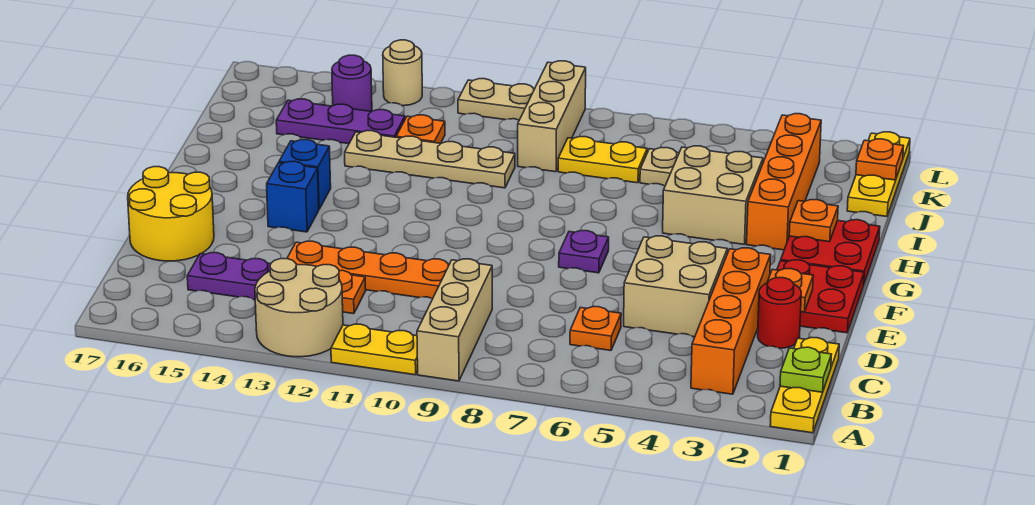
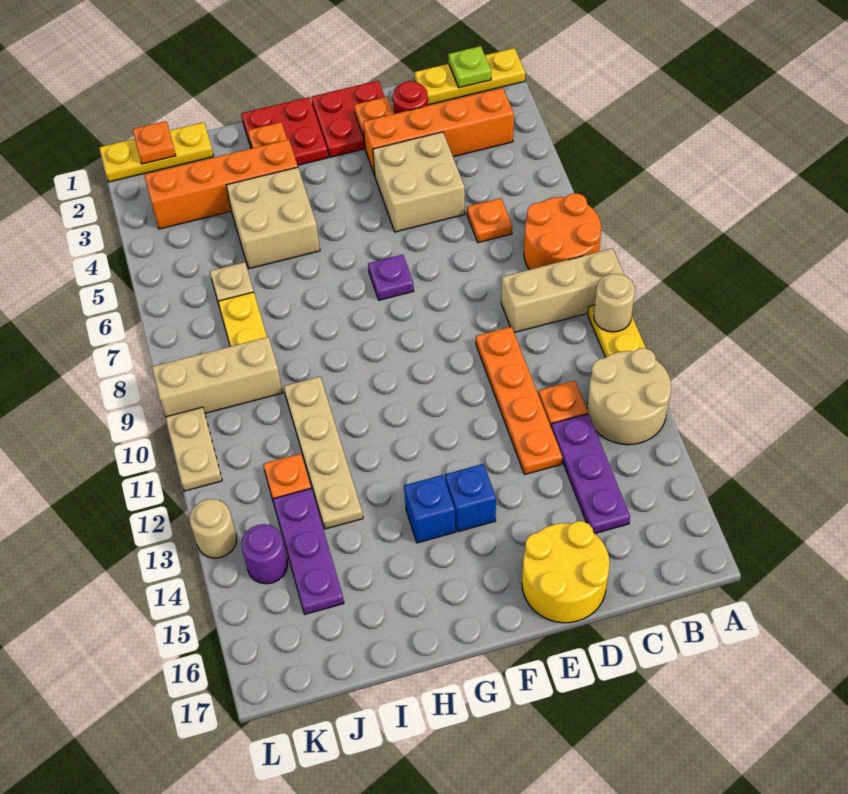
none -> orange round brick A7:B8 level 1
none -> tan round brick A10 level 2

